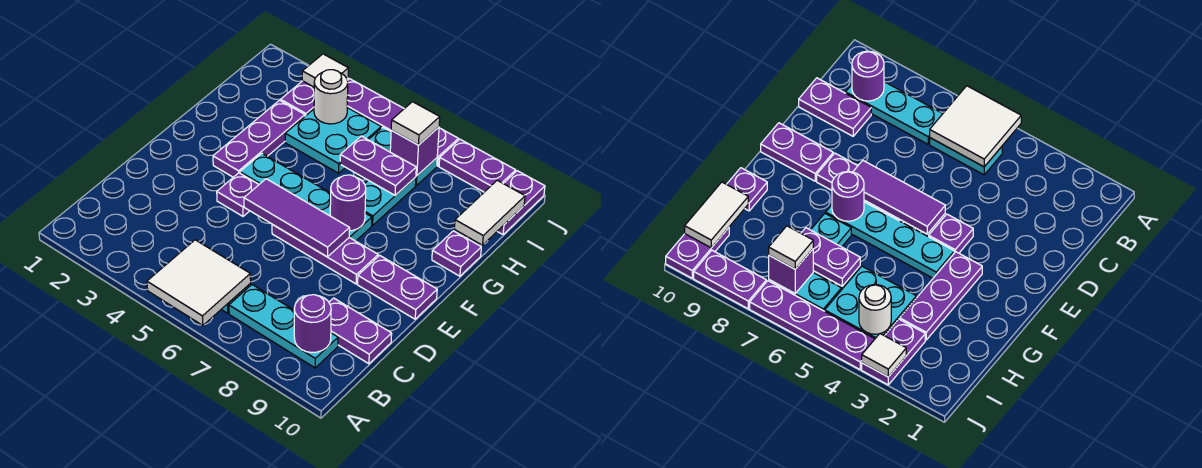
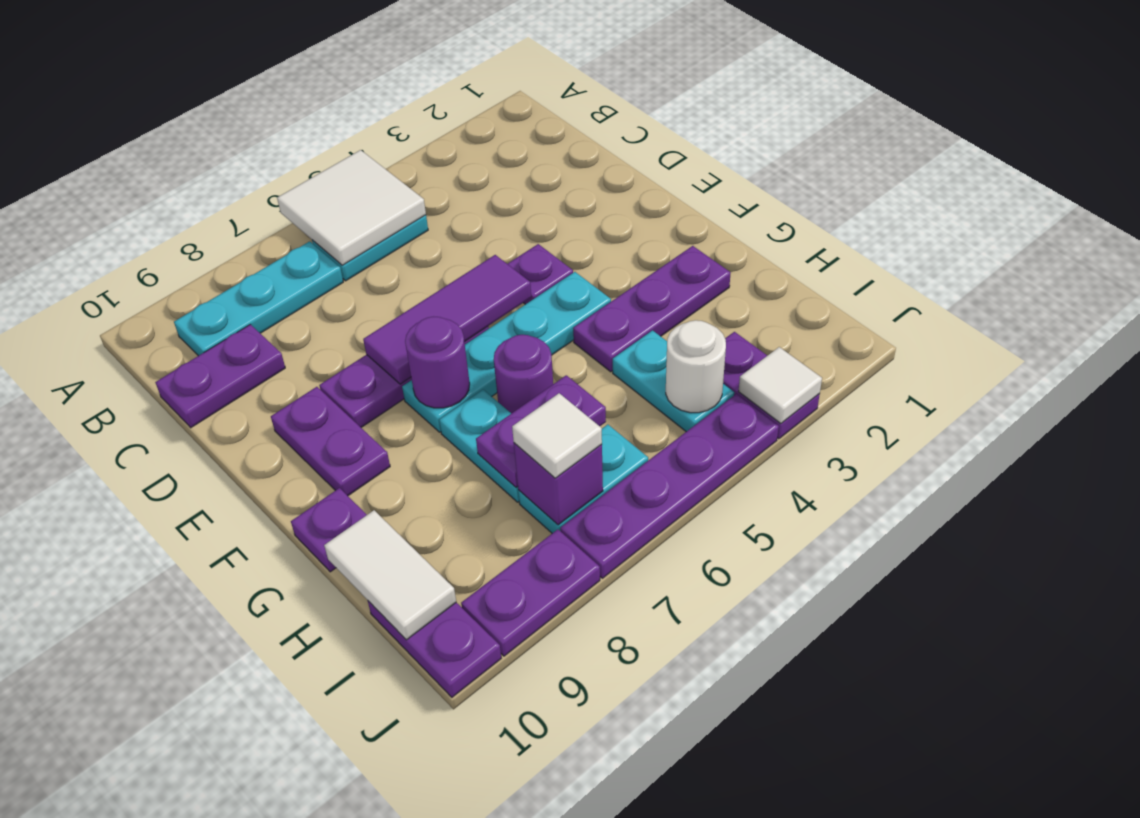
purple round brick B9 level 2 -> purple round brick G6 level 1
purple plate E9:E10 level 1 -> purple plate E9:F9 level 1
purple plate F3:H3 level 1 -> purple plate G2:G4 level 1
cyan plate H4:I5 level 1 -> cyan plate H4:I4 level 1

